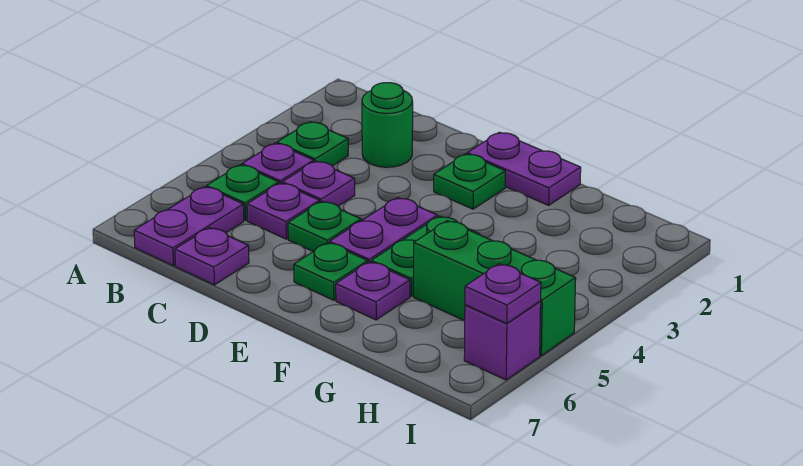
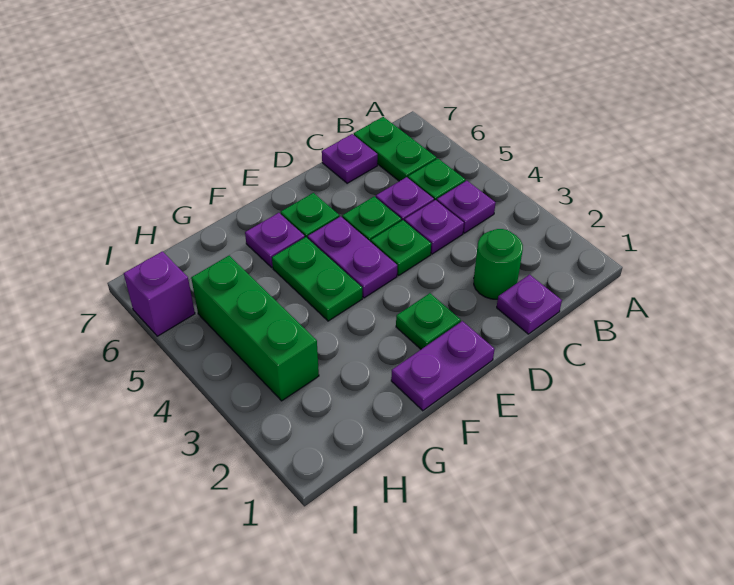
green plate B3 level 1 -> green plate D4 level 1
purple plate B6:B7 level 1 -> green plate B6:B7 level 1
green brick G5:I5 level 1 -> green brick H3:H5 level 1
purple plate I6 level 2 -> purple plate C1 level 1

